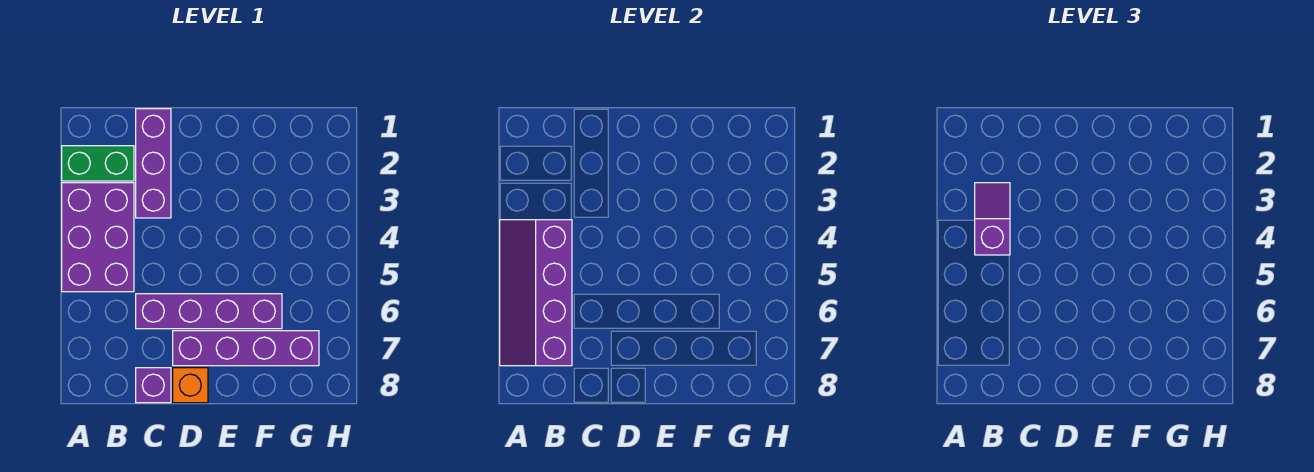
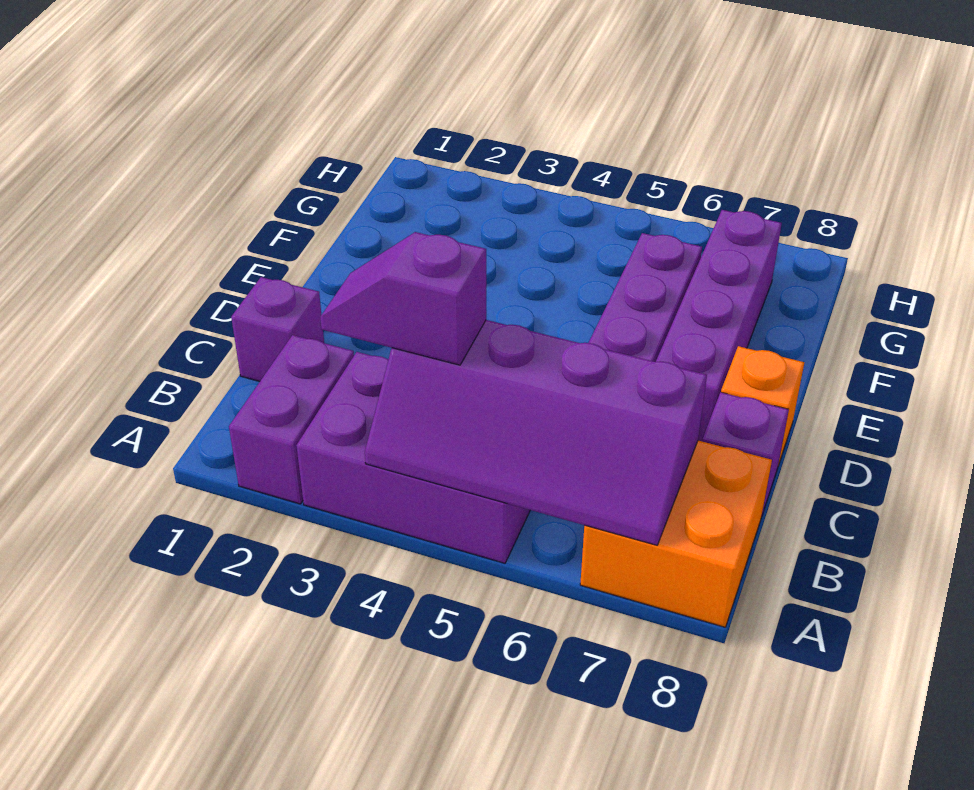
green brick A2:B2 level 1 -> purple brick A2:B2 level 1
none -> orange brick A7:B8 level 1
purple brick C1:C3 level 1 -> purple brick C1 level 1

